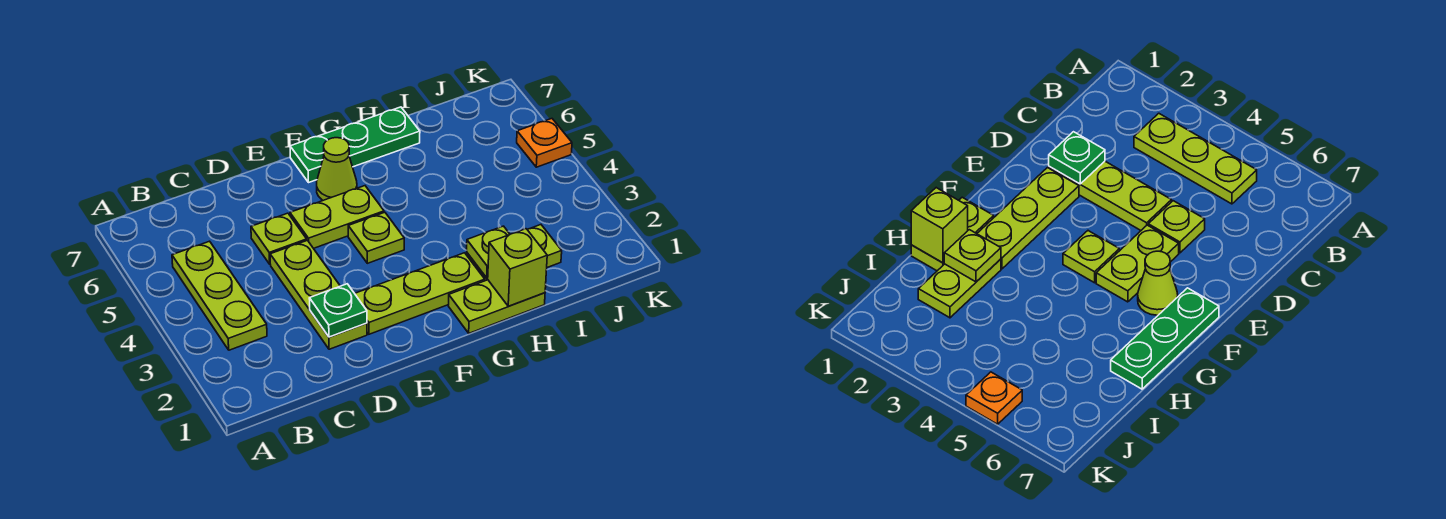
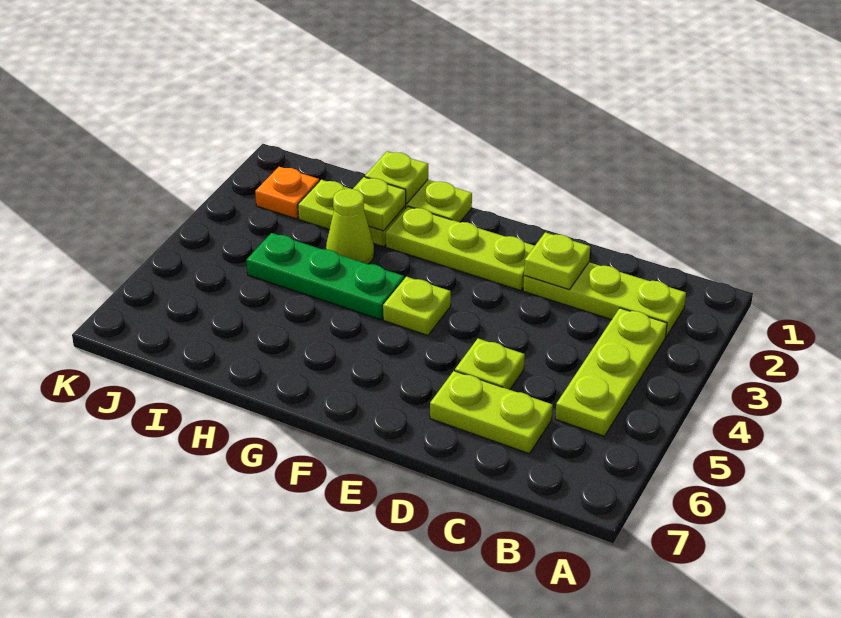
lime plate D2:D4 level 1 -> lime plate B2:D2 level 1
green plate D2 level 2 -> lime plate D2 level 2
lime plate E5:F5 level 1 -> lime plate C6:D6 level 1
lime cone F6 level 1 -> lime cone H3 level 1
green plate F7:H7 level 1 -> green plate G4:I4 level 1
lime brick H1 level 2 -> lime plate H1 level 2
orange plate K5 level 1 -> orange plate J2 level 1

